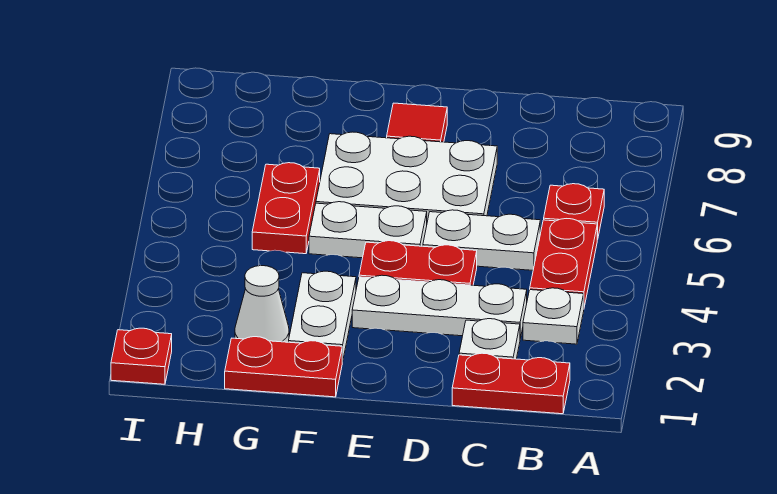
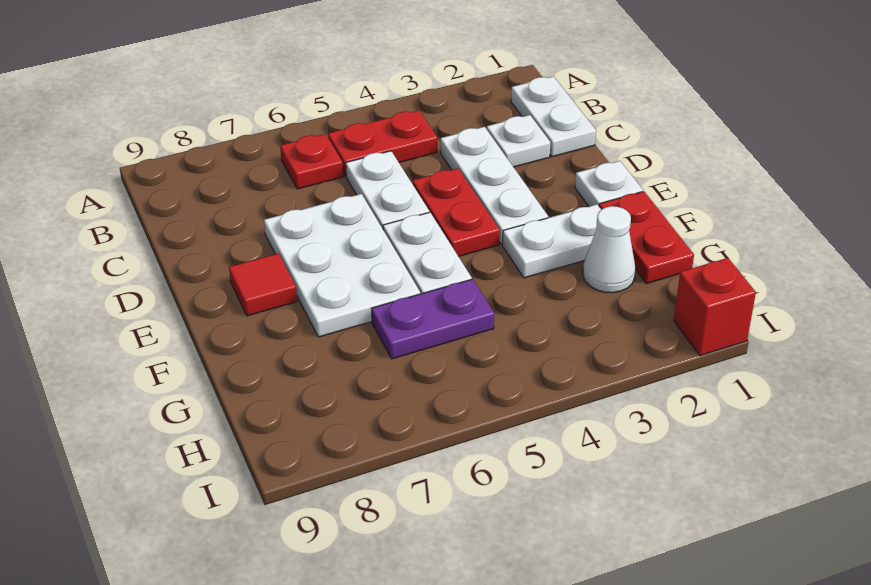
red plate B1:C1 level 1 -> white plate B1:C1 level 1
white plate B3 level 1 -> white plate E1 level 1
red plate G5:G6 level 1 -> purple plate G5:G6 level 1
red plate I1 level 1 -> red brick I1 level 1

